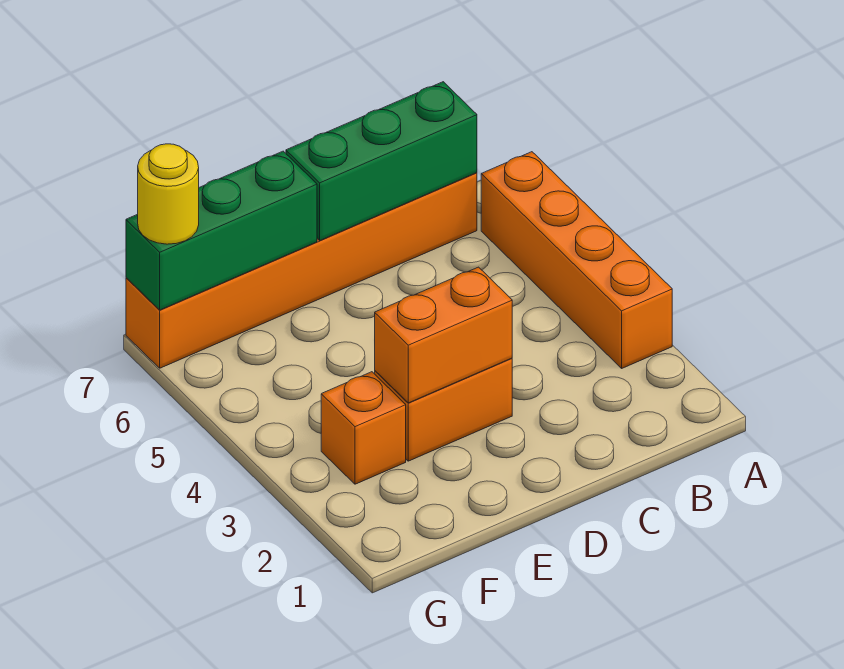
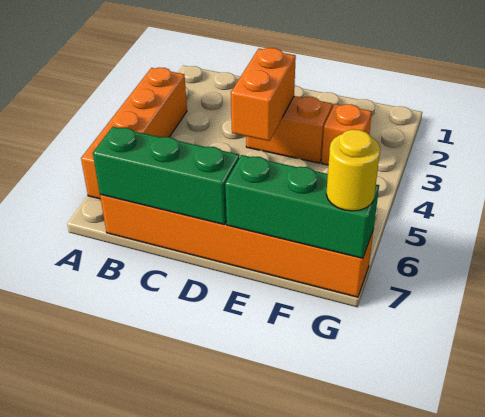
orange brick D3:E3 level 2 -> orange brick D3:D4 level 2

